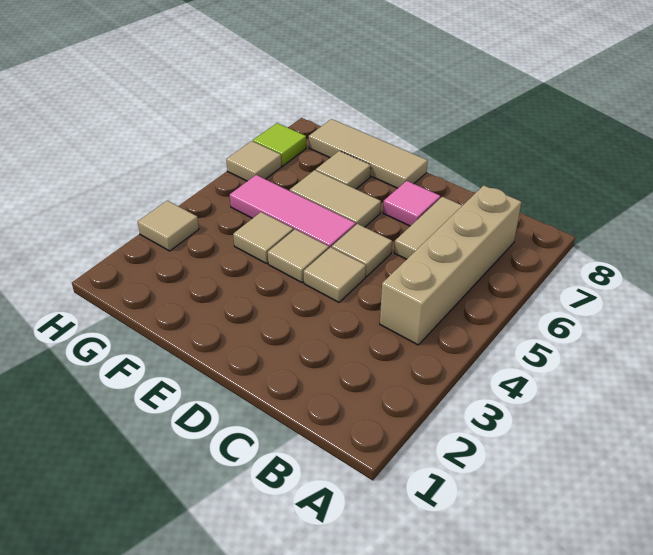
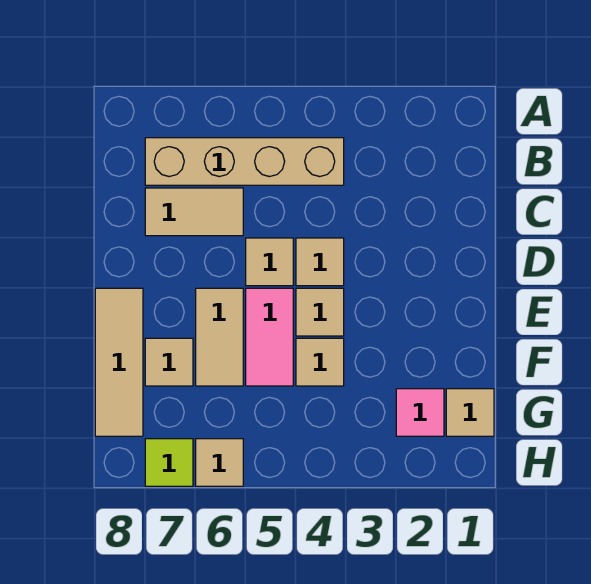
pink tile D7 level 1 -> pink tile G2 level 1
pink tile E5:G5 level 1 -> pink tile E5:F5 level 1
tan tile H3 level 1 -> tan tile G1 level 1

